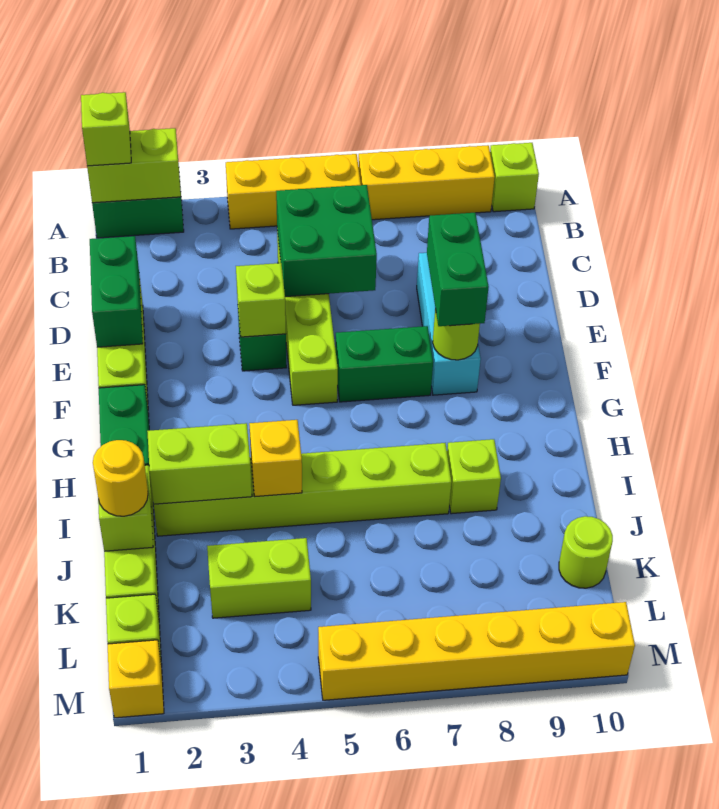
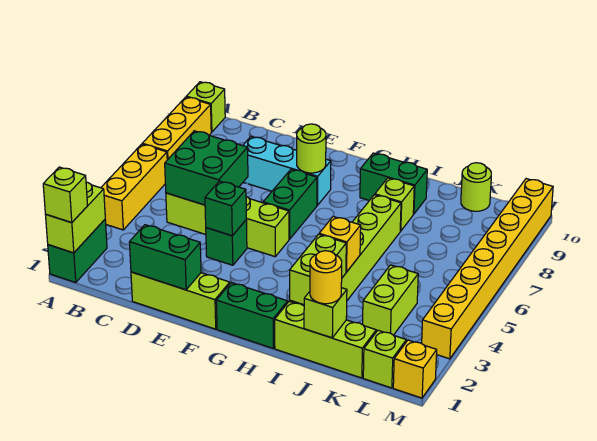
lime brick E4 level 2 -> green brick E4 level 2
green brick E8:F8 level 3 -> green brick H9:I9 level 1
yellow brick M5:M10 level 1 -> yellow brick M3:M10 level 1

